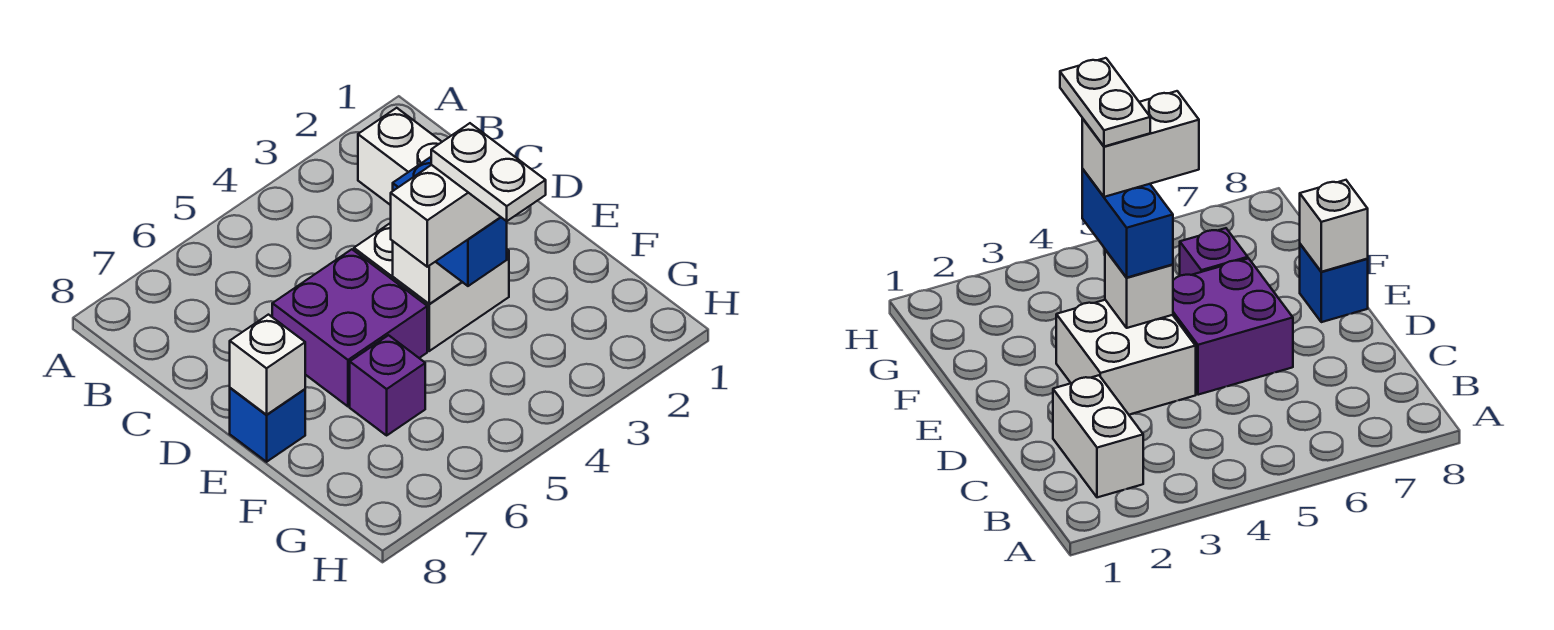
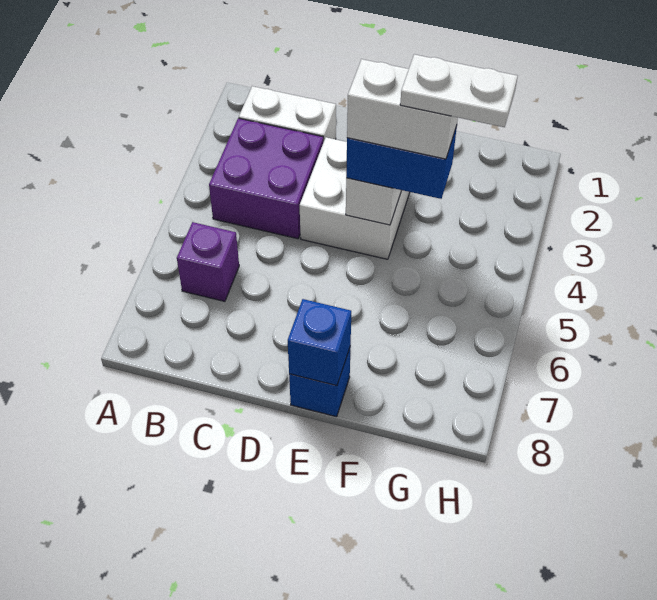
purple brick D5:E6 level 1 -> purple brick B3:C4 level 1
white brick E8 level 2 -> blue brick E8 level 2
white brick F4:F5 level 4 -> white brick E4:F4 level 4
purple brick F6 level 1 -> purple brick B6 level 1

